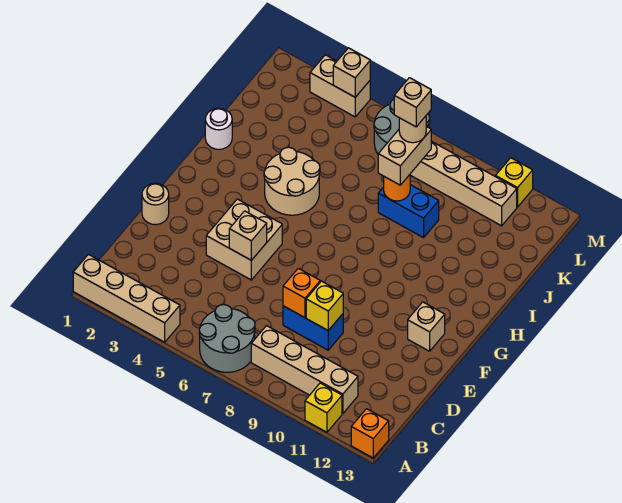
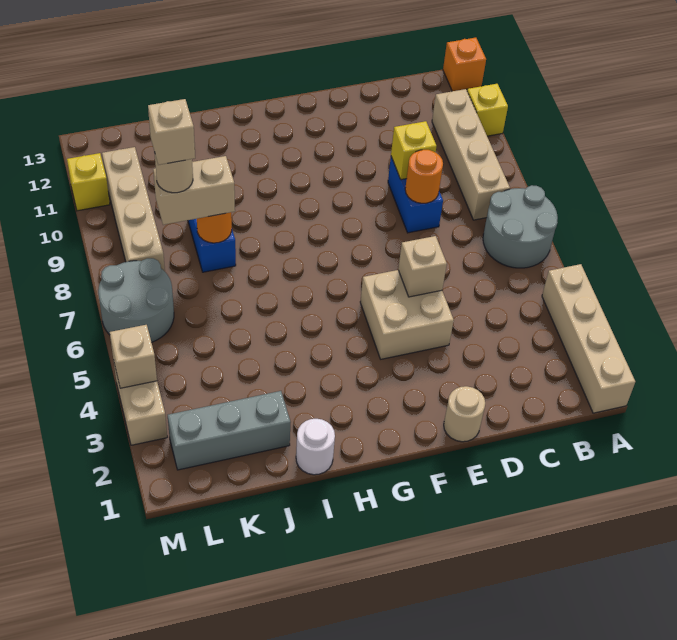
orange brick D8 level 2 -> orange round brick D8 level 2
tan brick F12 level 1 -> none
tan round brick H4:I5 level 1 -> none
none -> grey brick J2:L2 level 1

